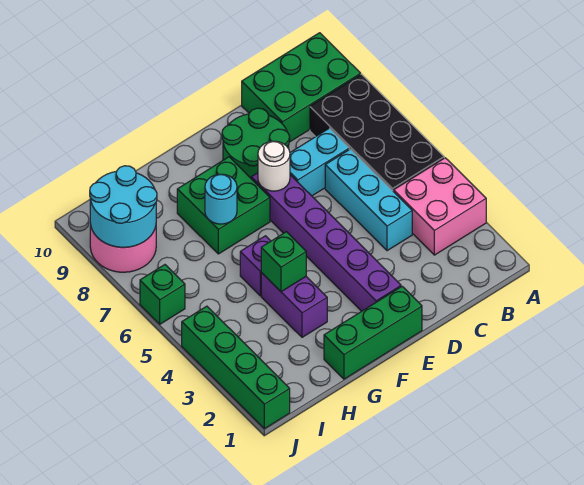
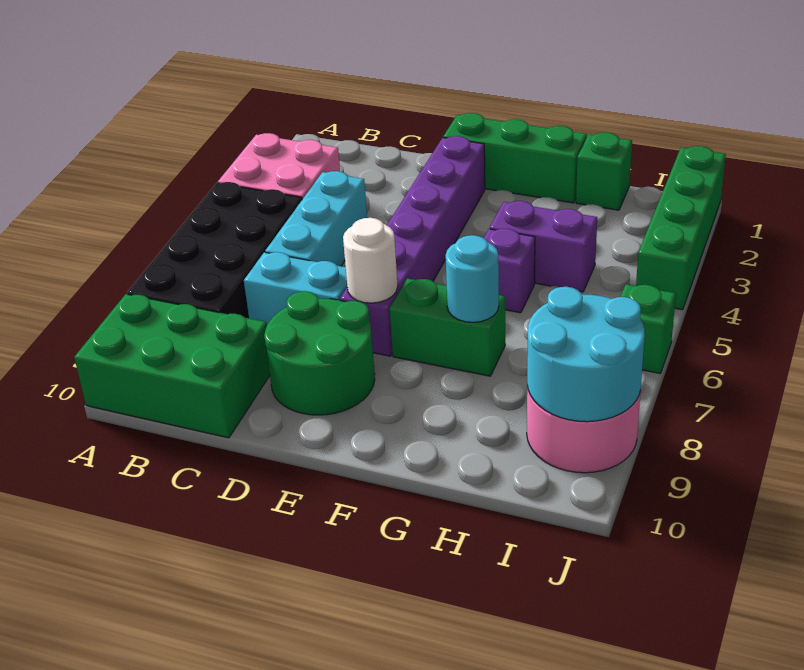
green brick F7:G8 level 1 -> green brick F7:G7 level 1
purple brick G3:G4 level 1 -> purple brick G4:H4 level 1
green brick G4 level 2 -> green brick H1 level 1

